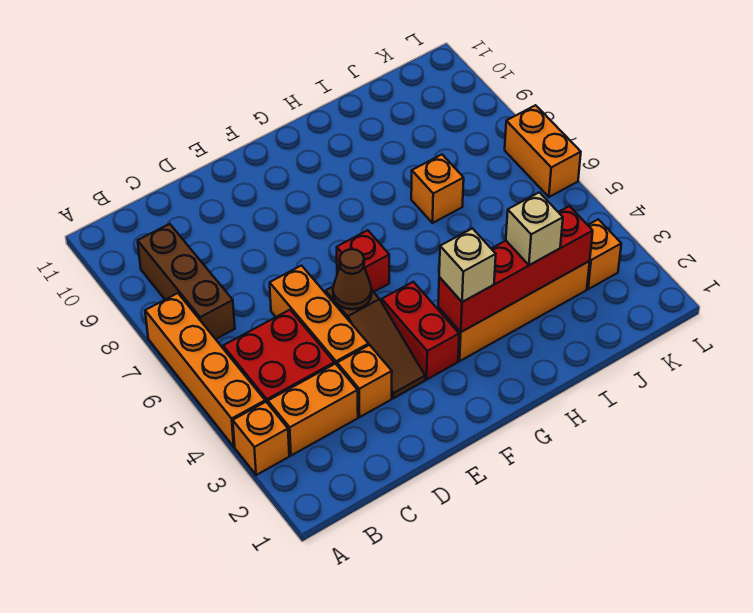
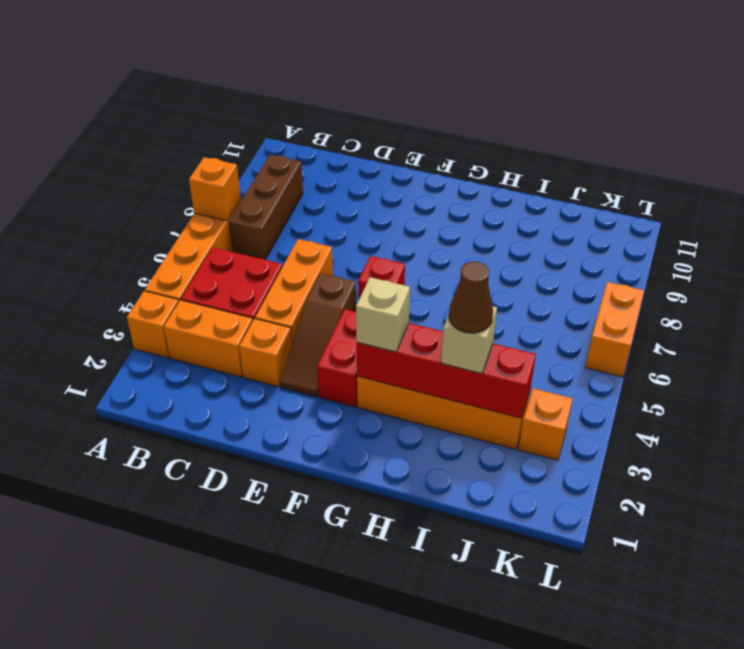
brown cone E5 level 2 -> brown cone I3 level 4
orange brick I7 level 1 -> orange brick A7 level 2

